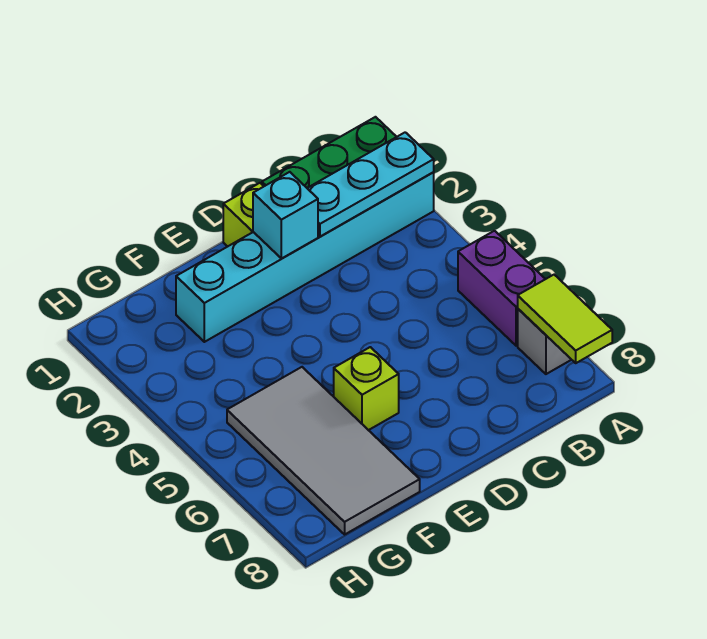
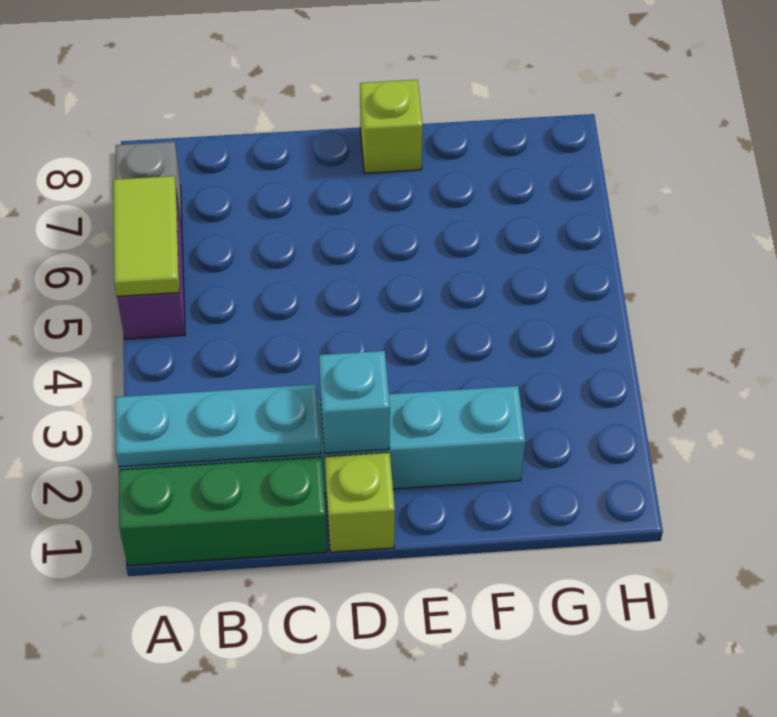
lime tile A7:A8 level 2 -> lime tile A5:A6 level 2
lime brick E6 level 1 -> lime brick E8 level 1
grey tile F5:G8 level 1 -> none

